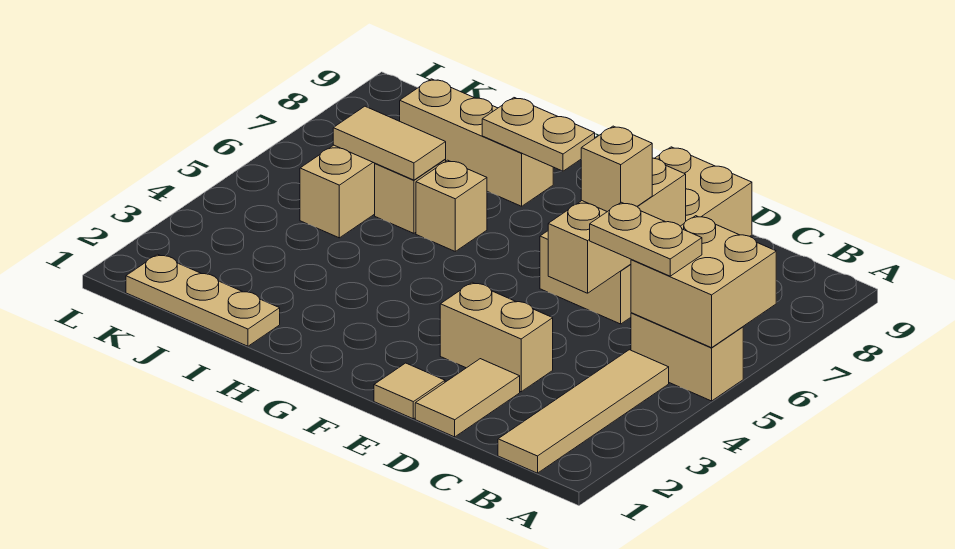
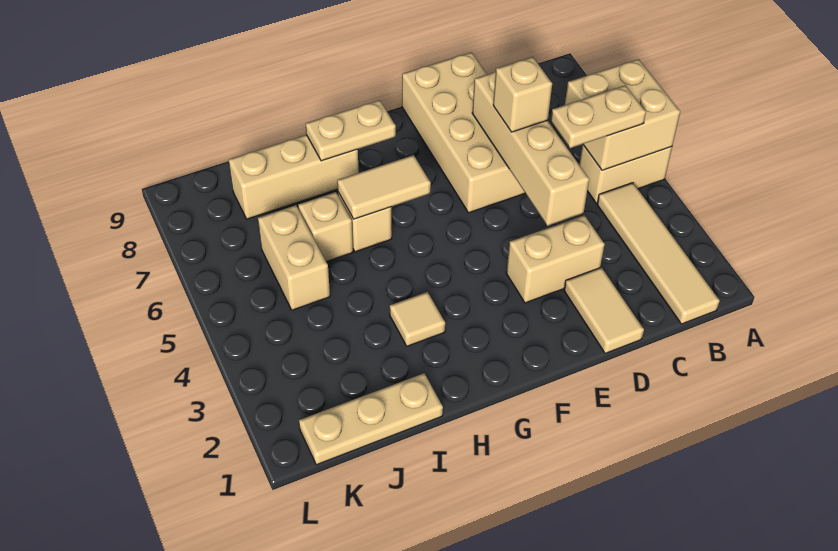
tan brick D5:D7 level 2 -> tan brick D4:D7 level 2
tan tile E1 level 1 -> tan tile H3 level 1
tan tile I6:J6 level 2 -> tan tile G6:H6 level 2

